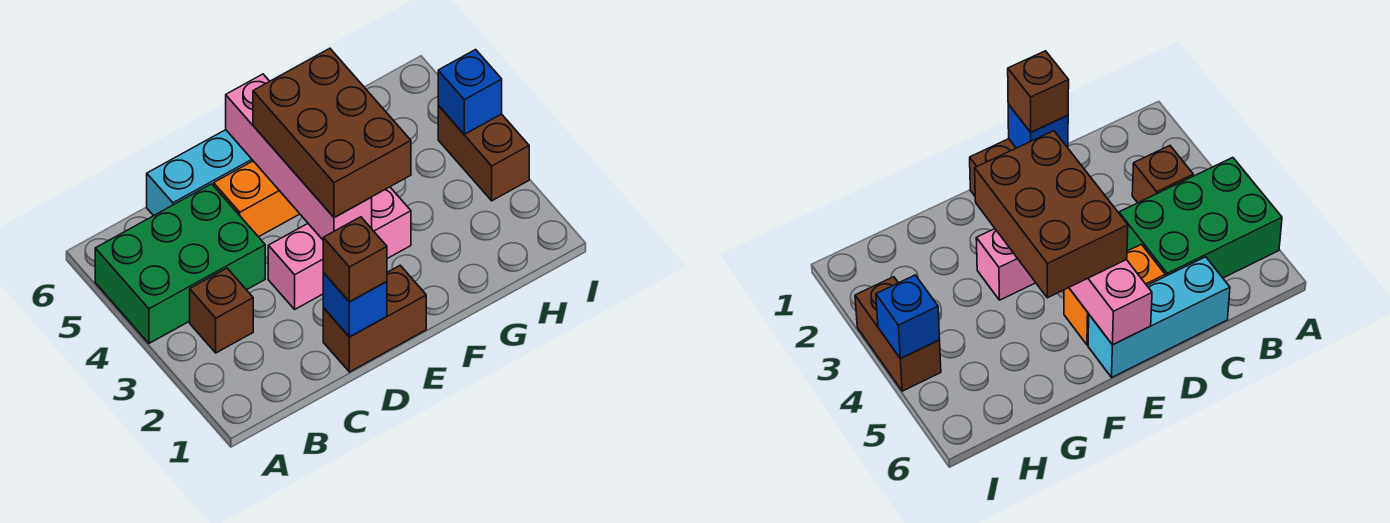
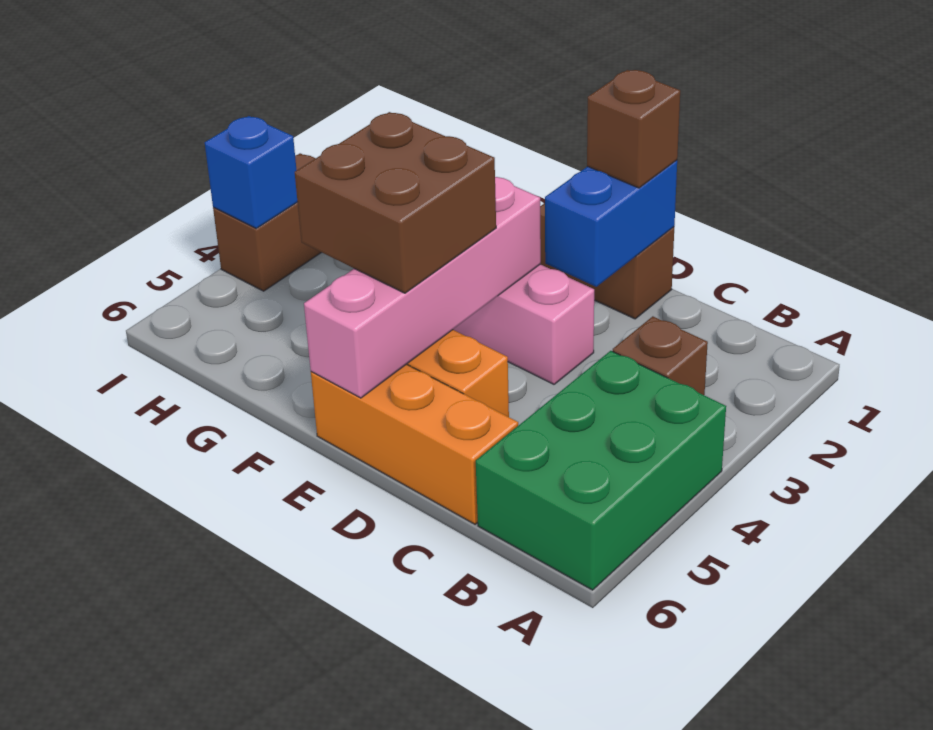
green brick A4:C5 level 1 -> green brick A4:B6 level 1
cyan brick C6:E6 level 1 -> orange brick C6:E6 level 1
blue brick D1 level 2 -> blue brick D1:D2 level 2
brown brick E3:F5 level 3 -> brown brick E4:F5 level 3

